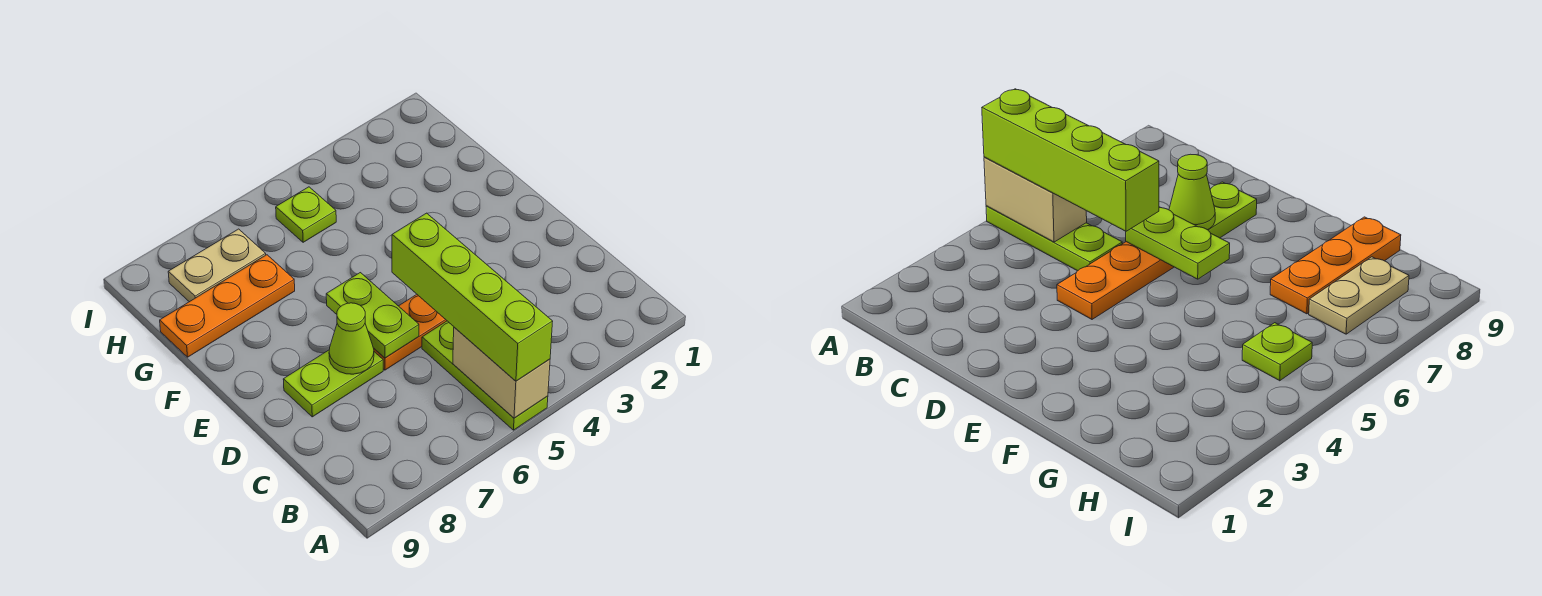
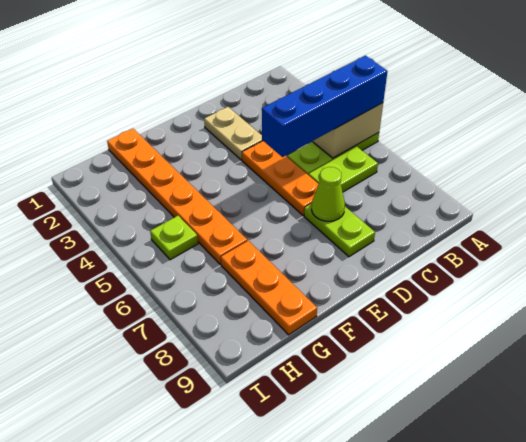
lime brick A5:D5 level 3 -> blue brick A5:D5 level 3
lime plate D6:E6 level 2 -> lime plate B6:C6 level 1
none -> orange plate G1:G6 level 1
tan plate H7:H8 level 1 -> tan plate D2:D3 level 1

